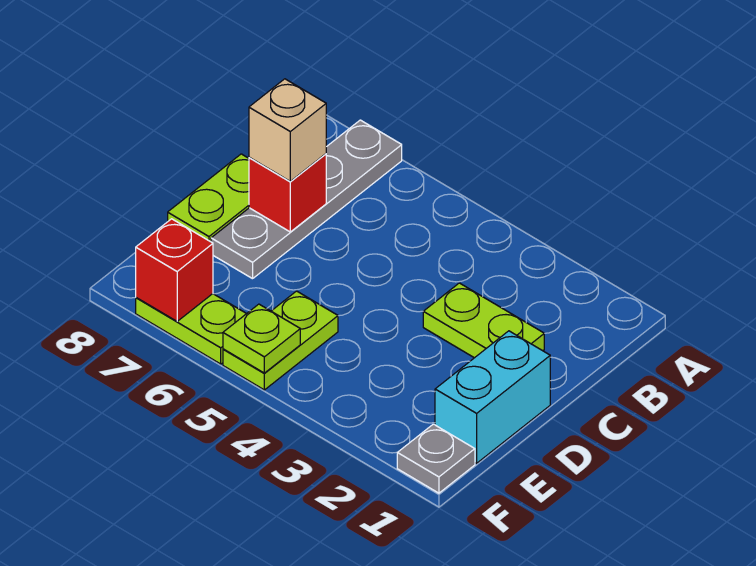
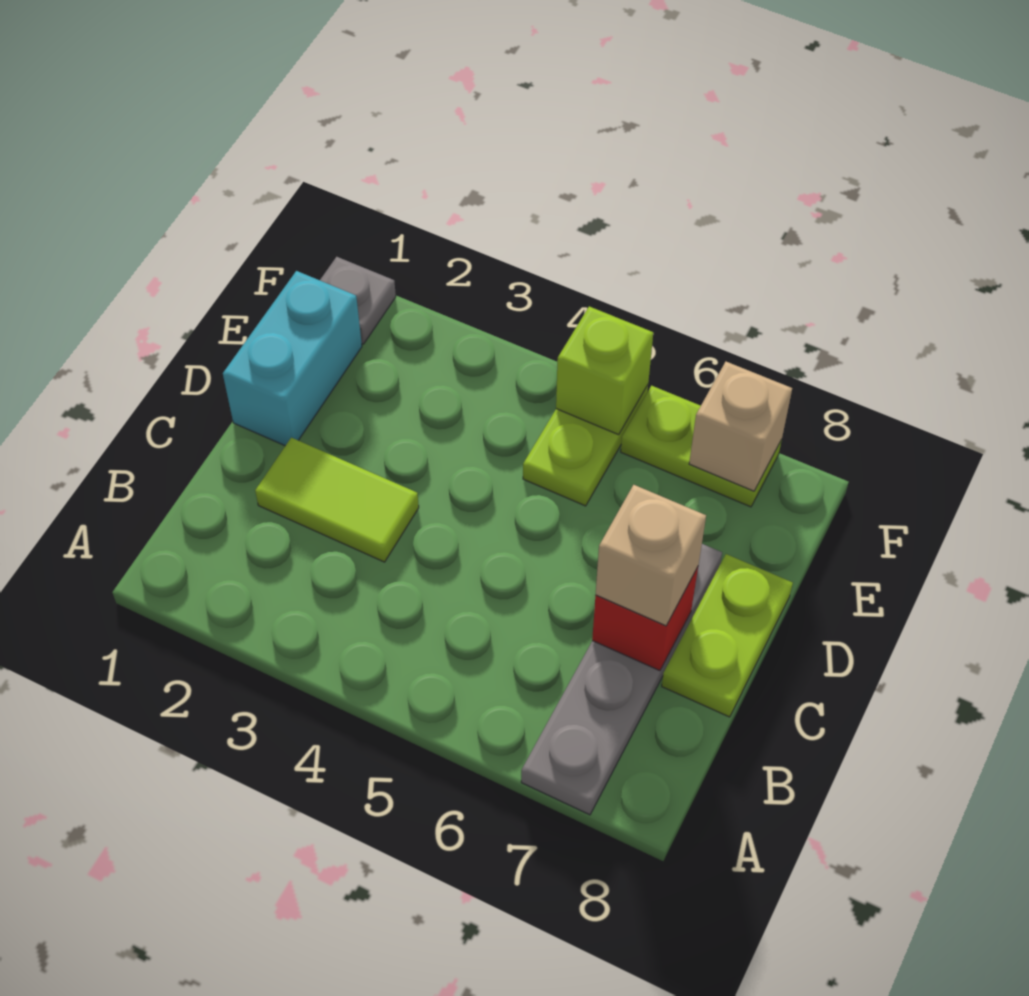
lime plate C2:C3 level 1 -> lime tile C2:C3 level 1
lime plate F5 level 2 -> lime brick F5 level 2
red brick F7 level 2 -> tan brick F7 level 2

